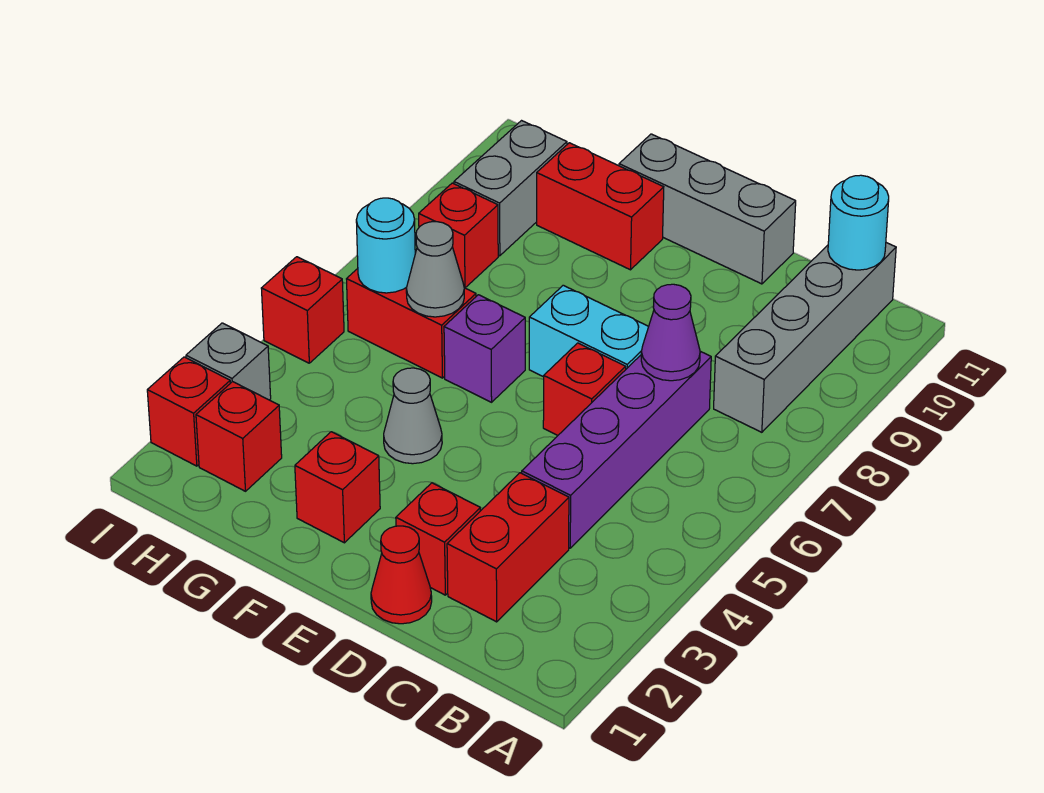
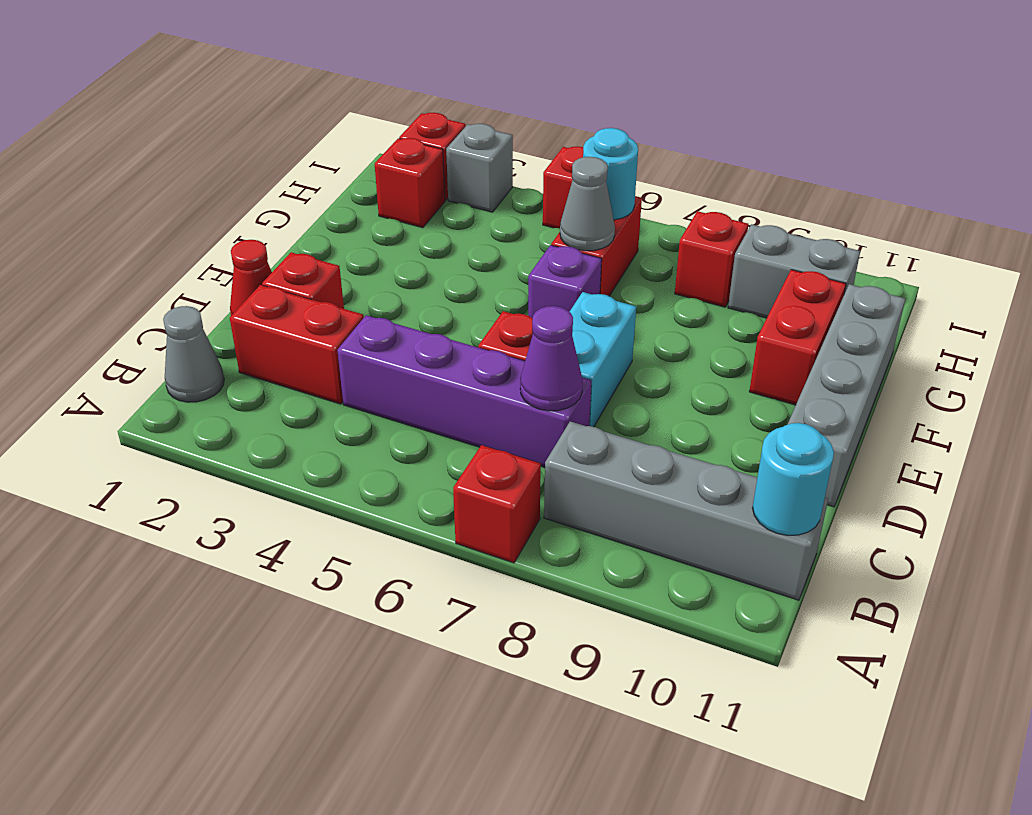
grey brick D11:F11 level 1 -> grey brick D11:G11 level 1
red brick F2 level 1 -> red brick A7 level 1
grey cone F4 level 1 -> grey cone B1 level 1

